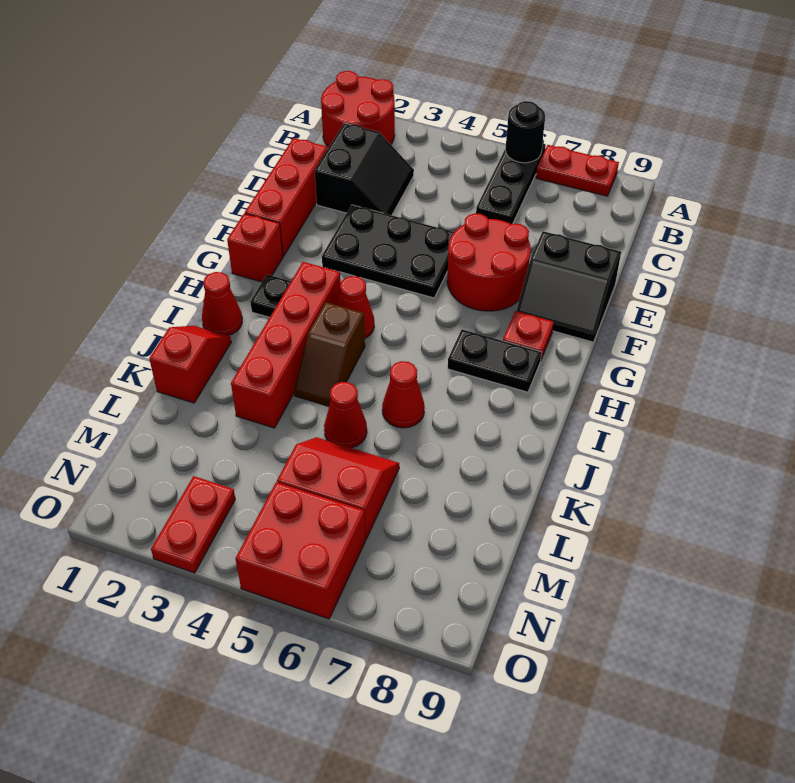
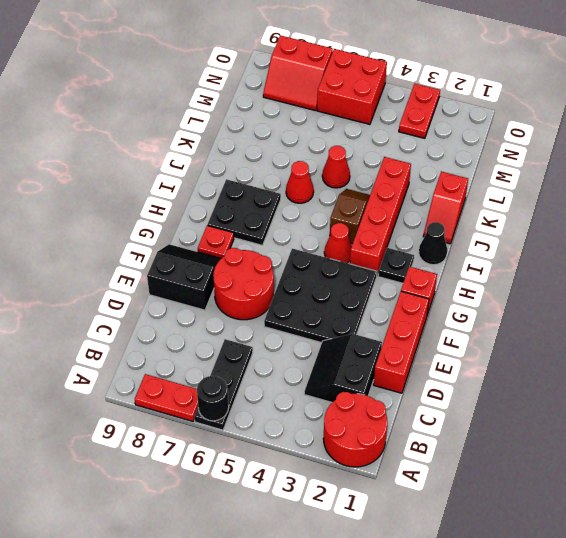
black plate E3:F5 level 1 -> black plate E3:G5 level 1
black plate H7:H8 level 1 -> black plate H7:I8 level 1
red cone I1 level 1 -> black cone I1 level 1
red slope L5:M6 level 1 top M -> red slope N7:O8 level 1 top O

